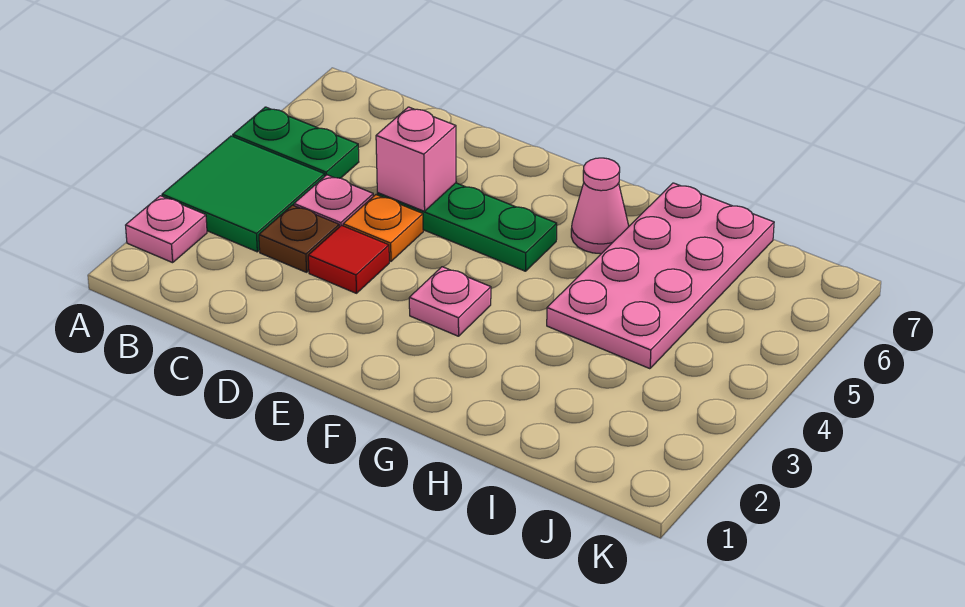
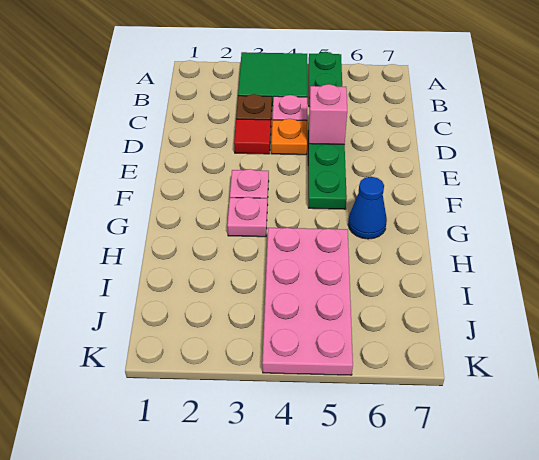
pink plate A2 level 1 -> pink plate G3 level 1
pink cone G6 level 1 -> blue cone G6 level 1
pink plate H4:I7 level 1 -> pink plate H4:K5 level 1

